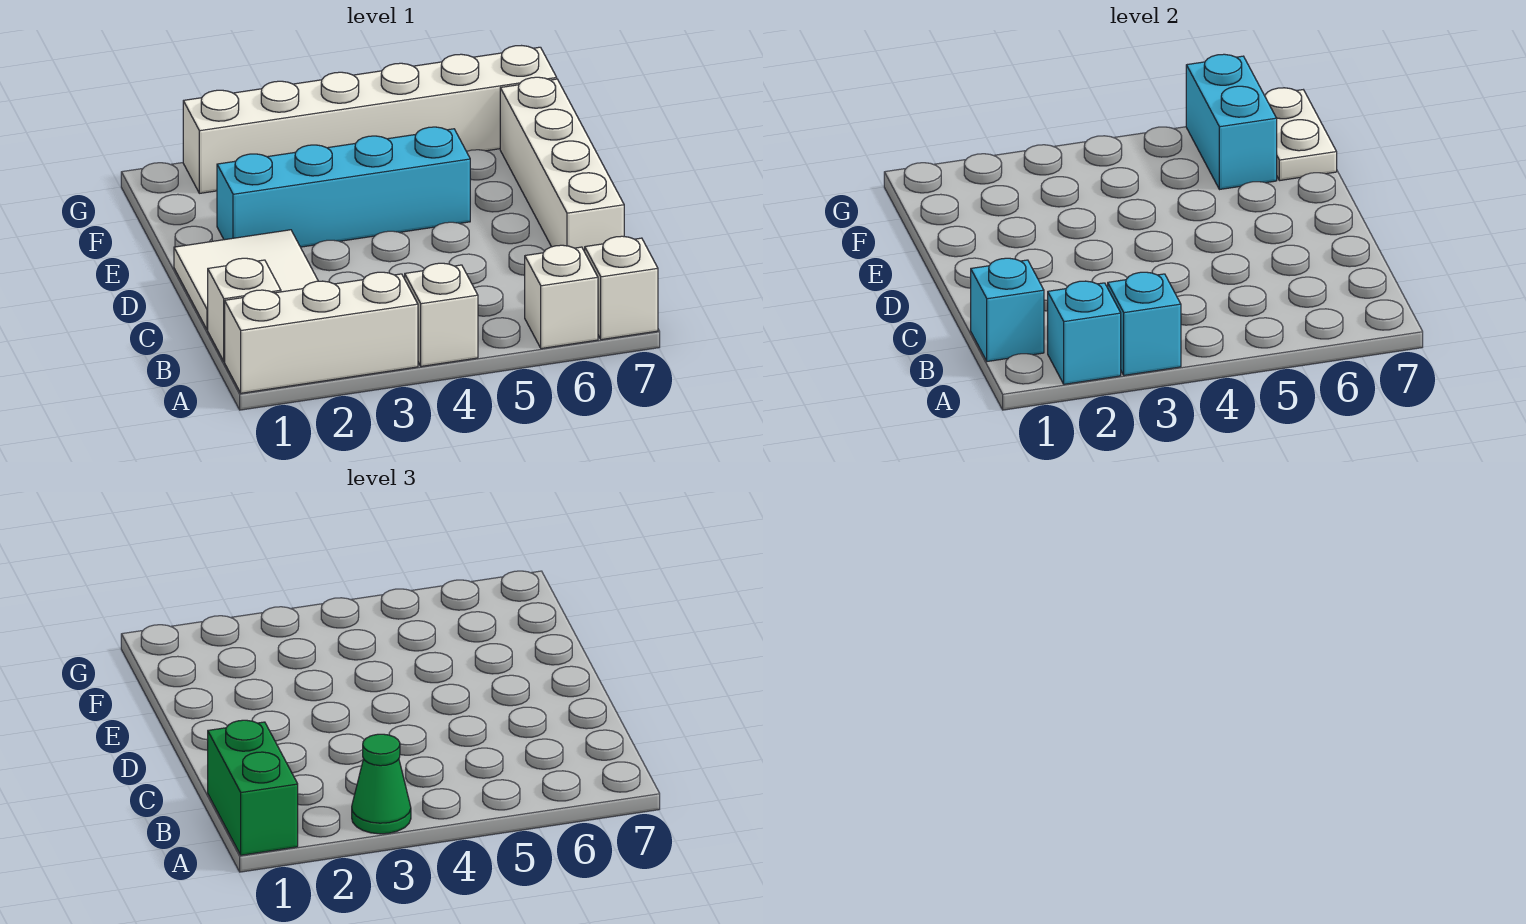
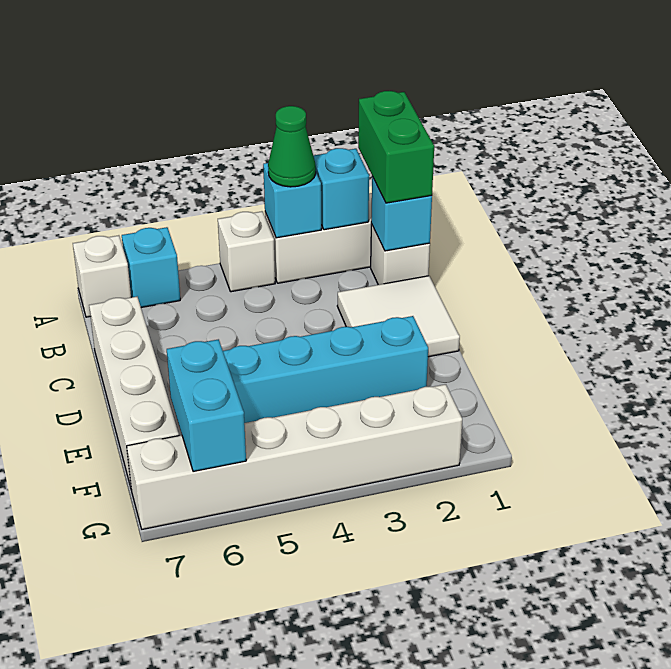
white brick A6 level 1 -> cyan brick A6 level 1
white plate F7:G7 level 2 -> none

